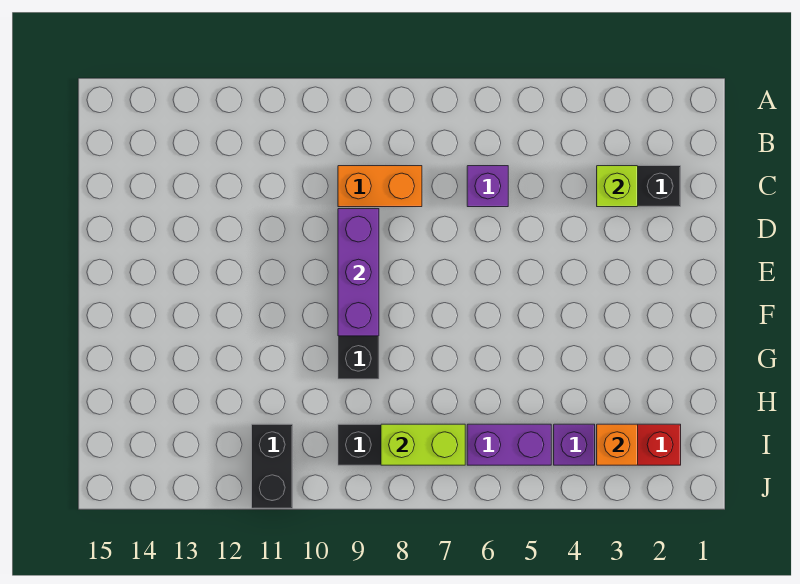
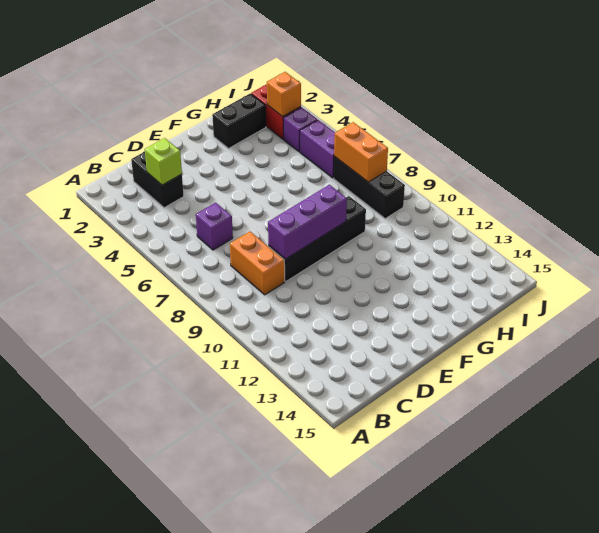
lime brick I7:I8 level 2 -> orange brick I7:I8 level 2
black brick I11:J11 level 1 -> black brick G2:H2 level 1

